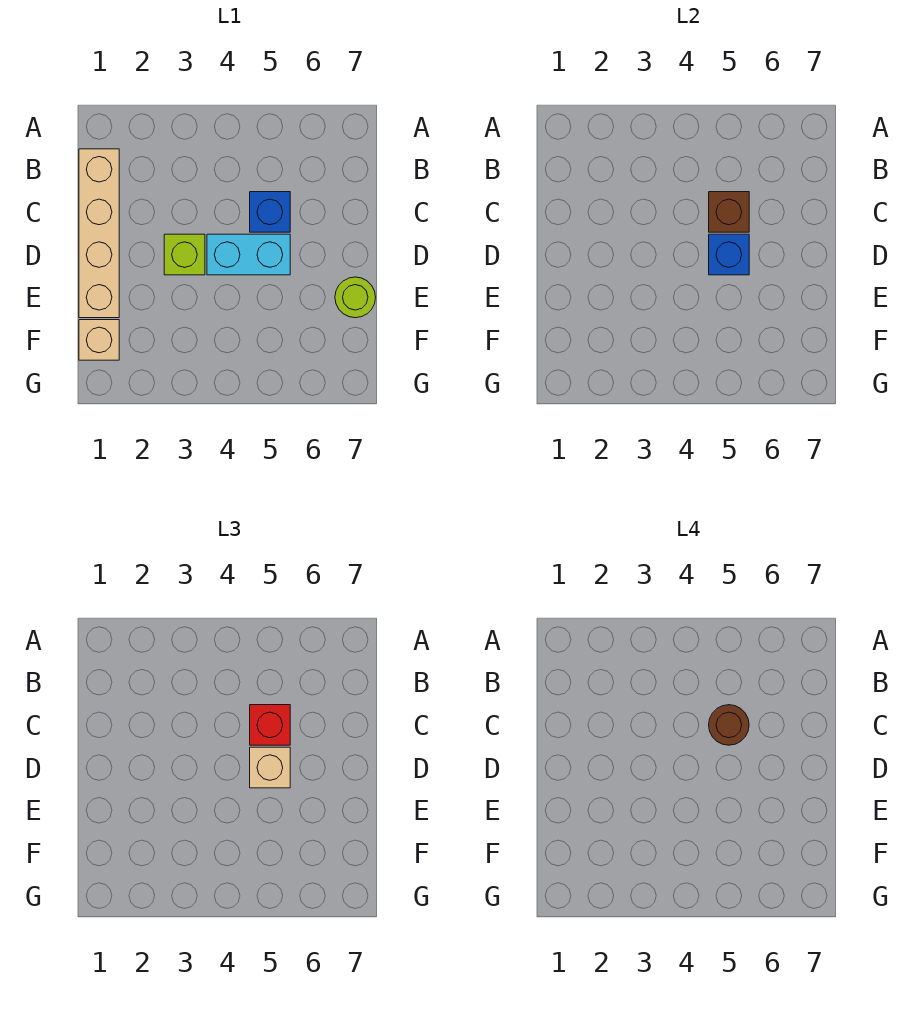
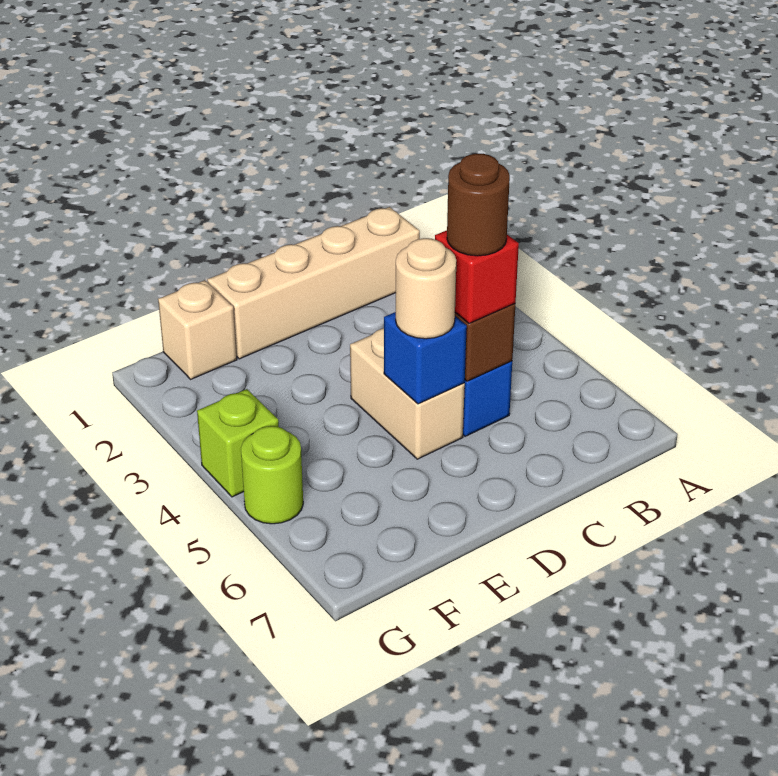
lime brick D3 level 1 -> lime brick G4 level 1
cyan brick D4:D5 level 1 -> tan brick D4:D5 level 1
tan brick D5 level 3 -> tan round brick D5 level 3
lime round brick E7 level 1 -> lime round brick G5 level 1

